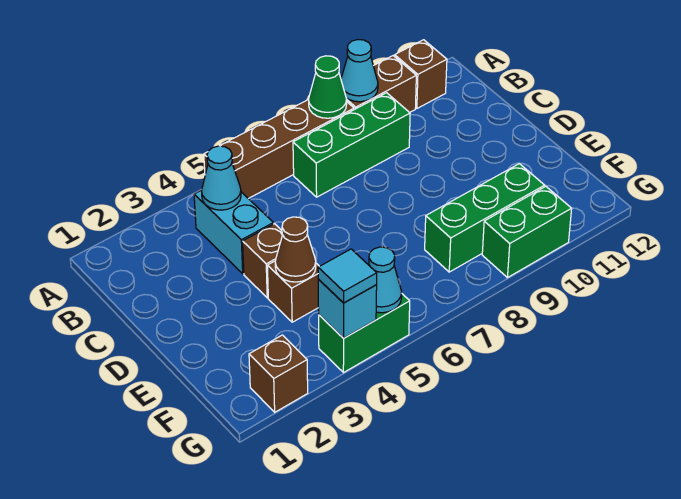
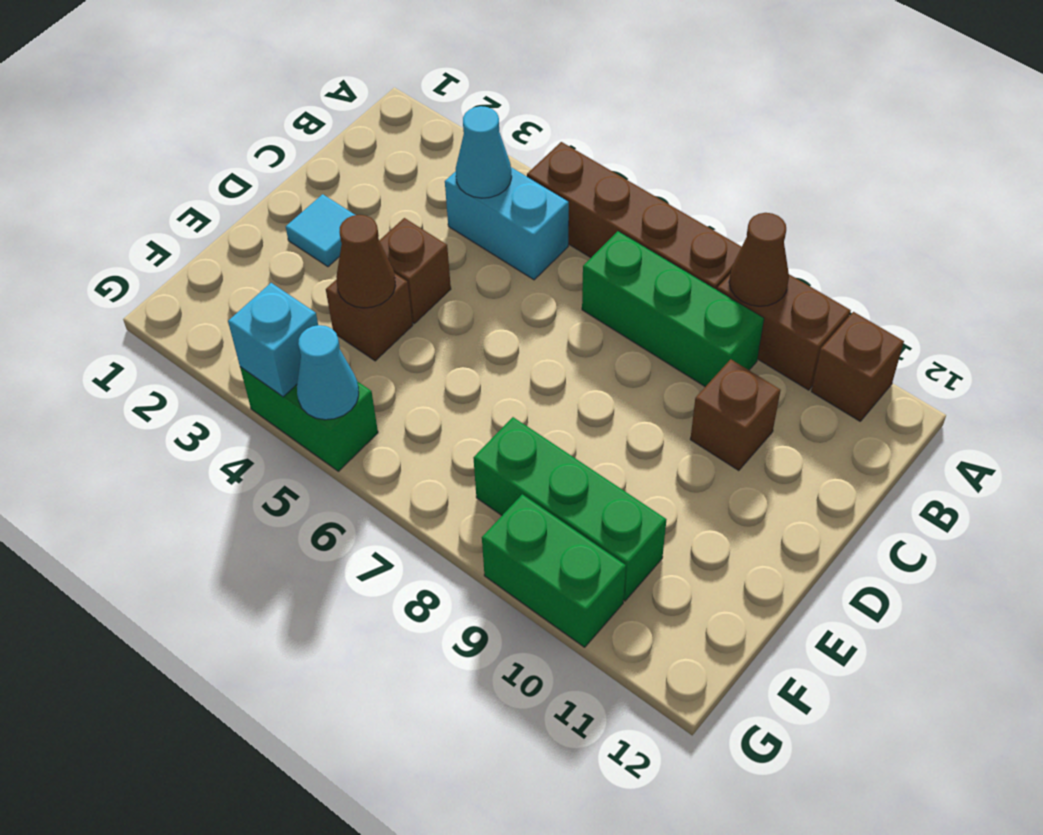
green cone A8 level 2 -> none
cyan cone A9 level 2 -> brown cone A9 level 2
cyan brick B4:C4 level 1 -> cyan brick B4:B5 level 1
brown brick G2 level 1 -> brown brick C10 level 1
cyan tile G4 level 3 -> cyan tile D2 level 1

